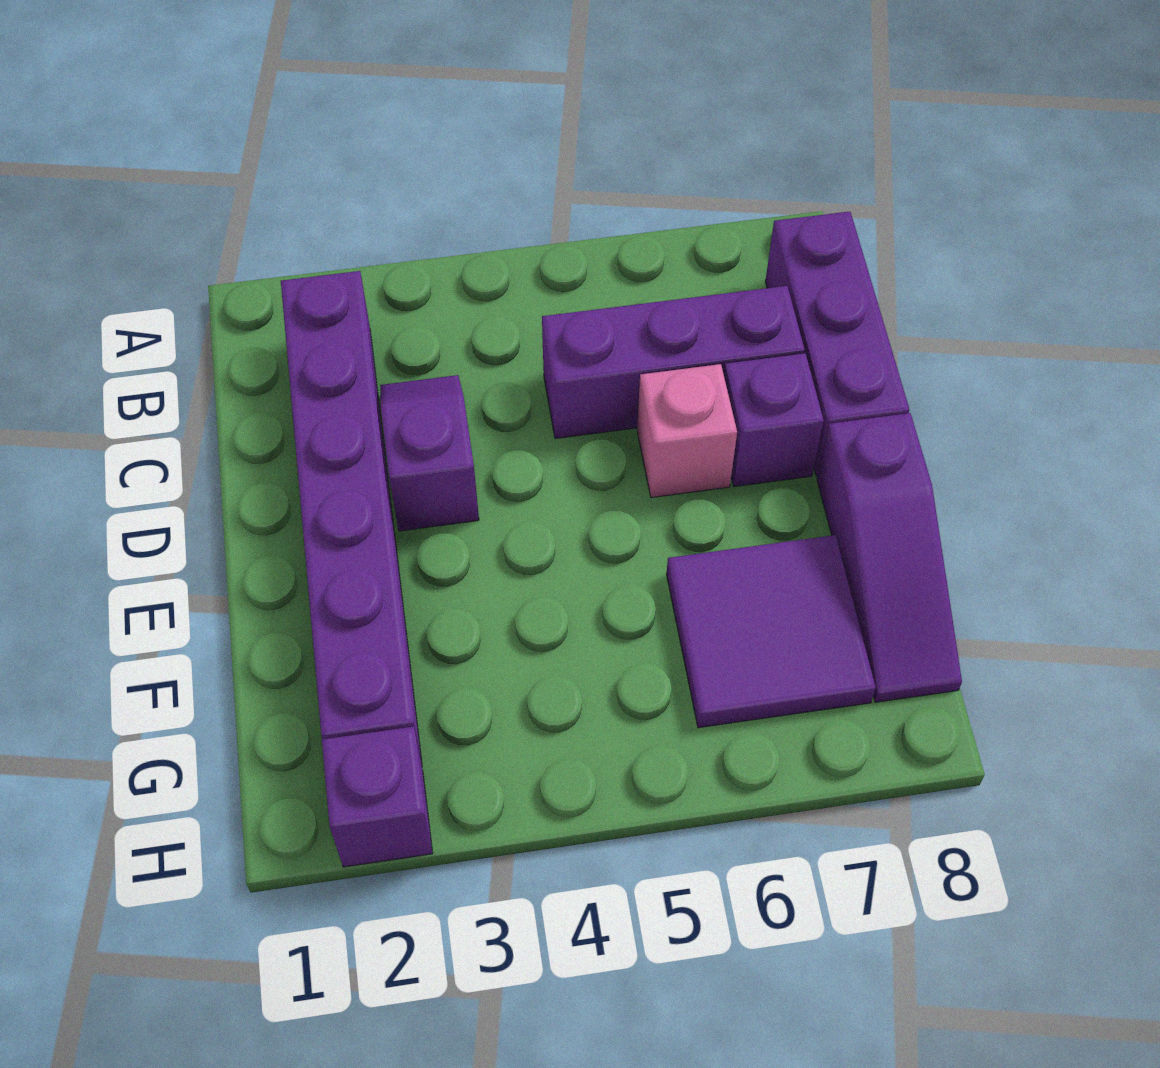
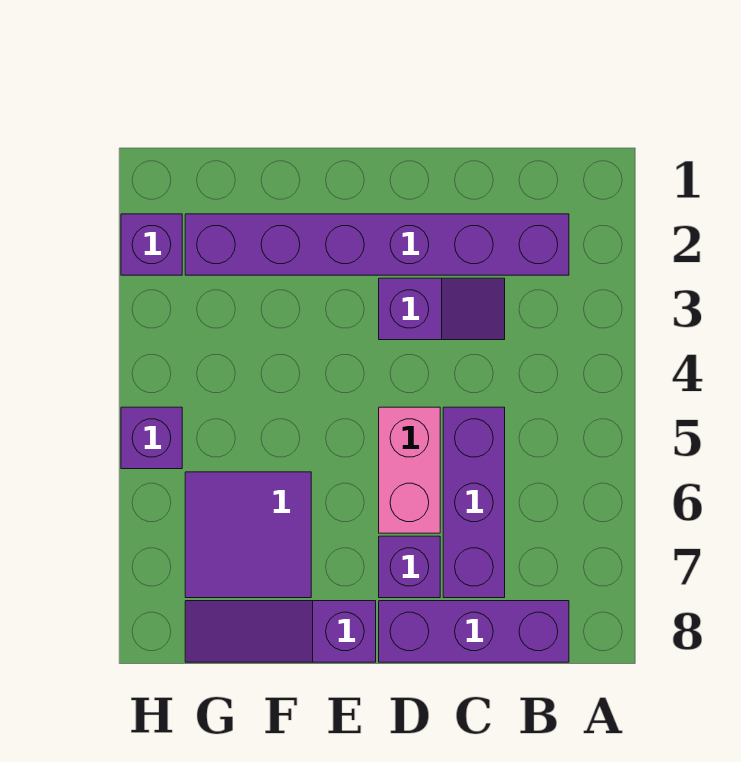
pink brick D6 level 1 -> pink brick D5:D6 level 1
none -> purple brick H5 level 1

